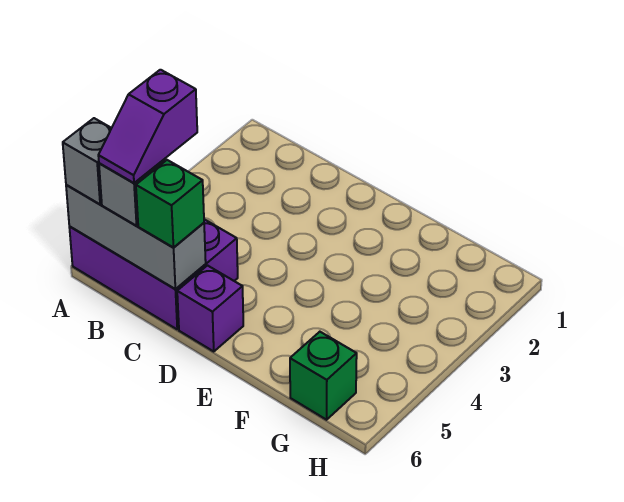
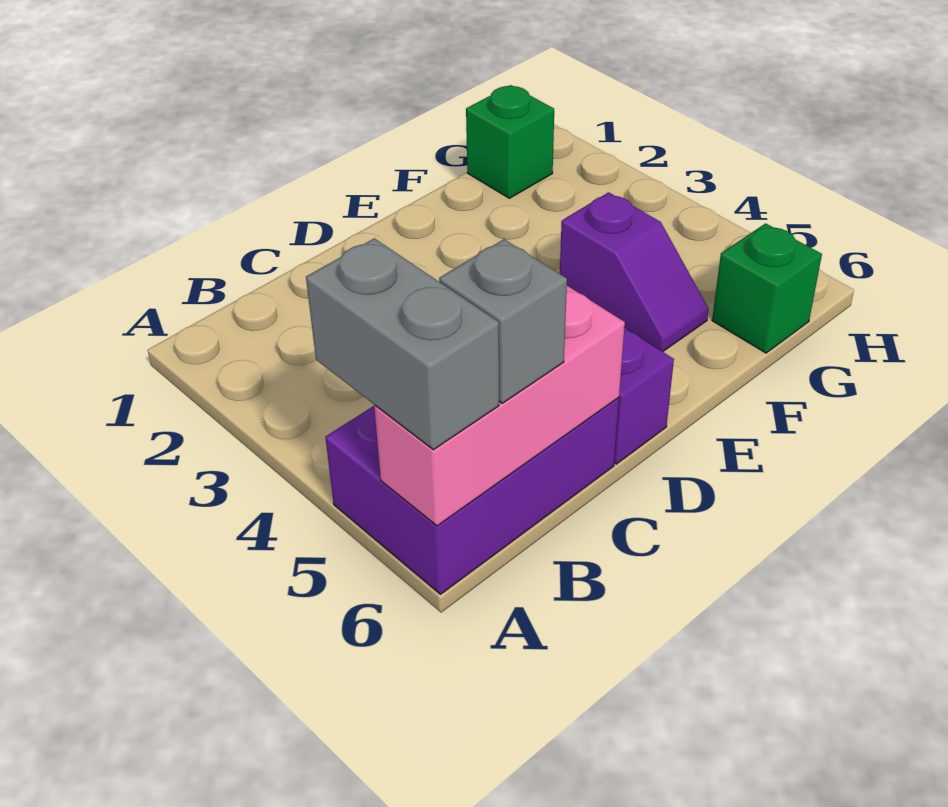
grey brick A6:C6 level 2 -> pink brick A6:C6 level 2
grey brick A6 level 3 -> grey brick A5:A6 level 3
purple slope B5:B6 level 4 top 5 -> purple slope F4:F5 level 1 top 4
green brick C6 level 3 -> green brick G1 level 1

